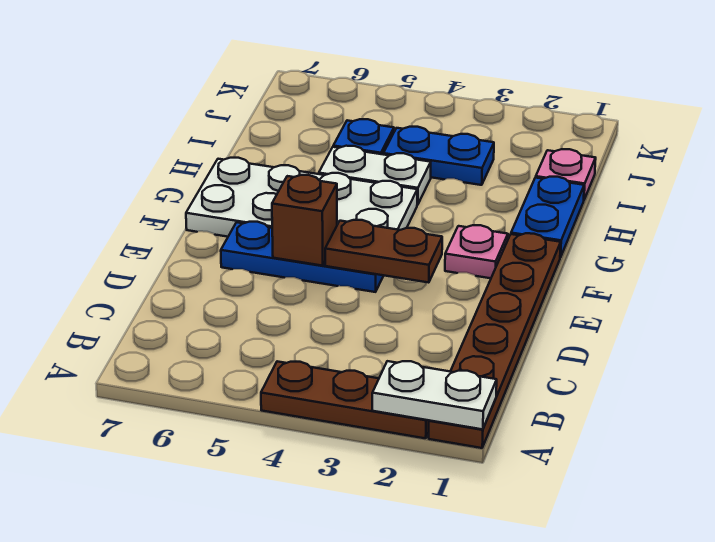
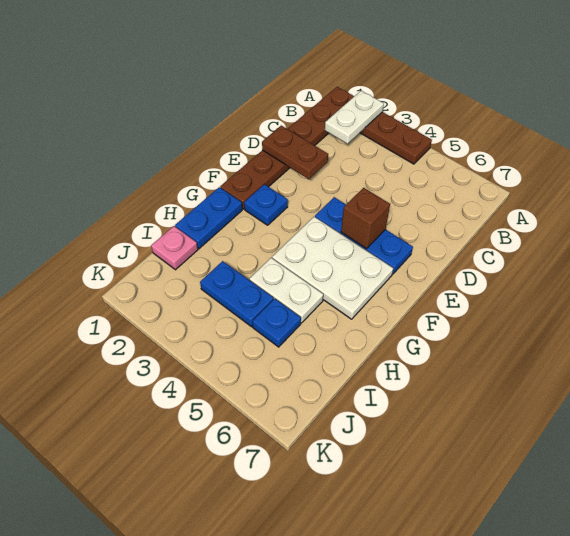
white plate A1:A2 level 2 -> white plate A2:B2 level 2
brown plate E3:E4 level 2 -> brown plate D1:D2 level 2
pink plate F2 level 1 -> blue plate F2 level 1
white plate F4:G7 level 1 -> white plate F4:G6 level 1

